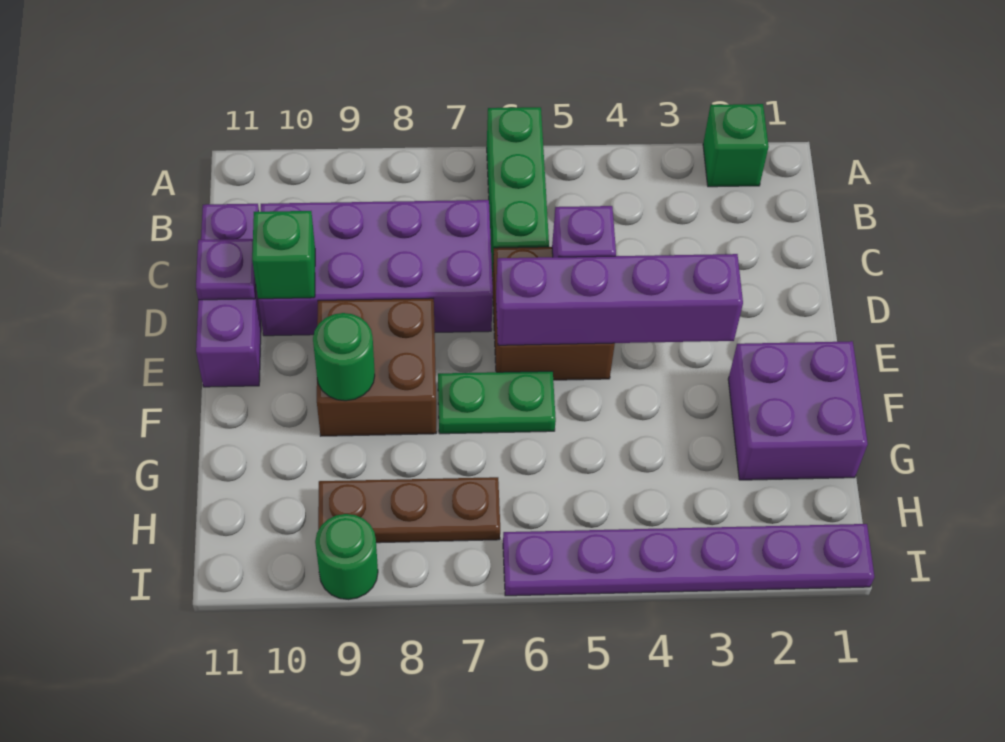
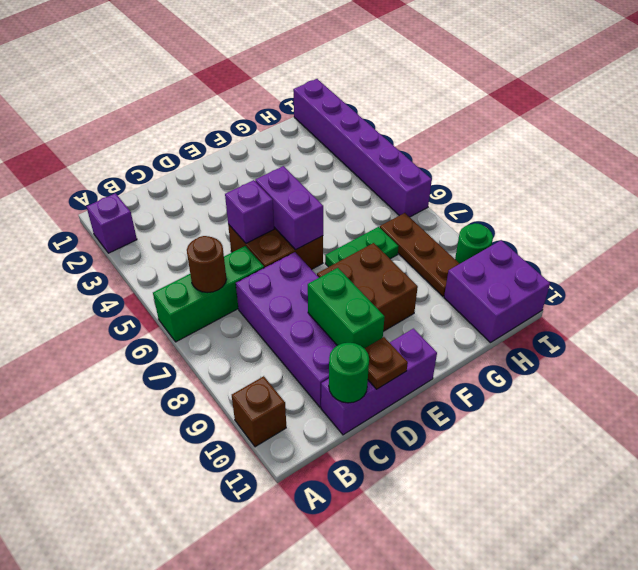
green brick A2 level 1 -> purple brick A2 level 1
none -> brown brick A10 level 1
none -> brown round brick B6 level 2
green brick D10 level 2 -> green brick D9:D10 level 2
purple plate D11 level 2 -> brown plate D11 level 2
purple brick E3:E6 level 2 -> purple brick E5:E6 level 2
purple brick F1:G2 level 1 -> purple brick H10:I11 level 1
green plate F6:F7 level 1 -> green plate F7:G7 level 1
green round brick F9 level 2 -> green round brick C11 level 2
purple plate I1:I6 level 1 -> purple brick I1:I6 level 1

